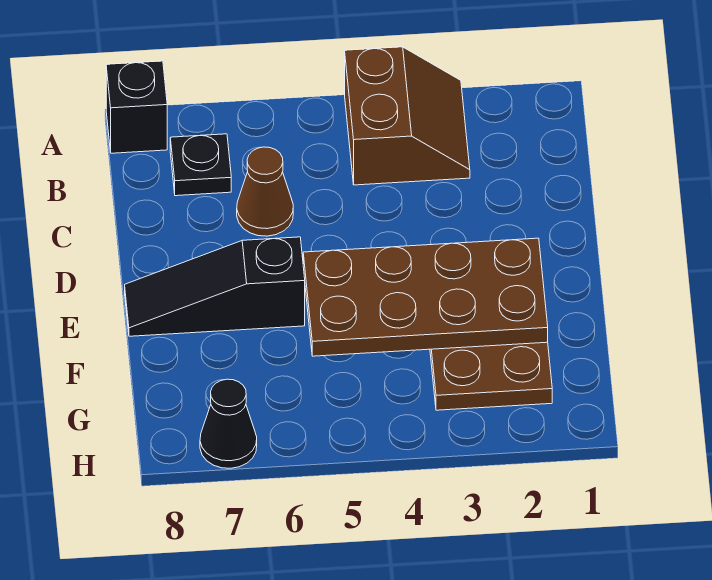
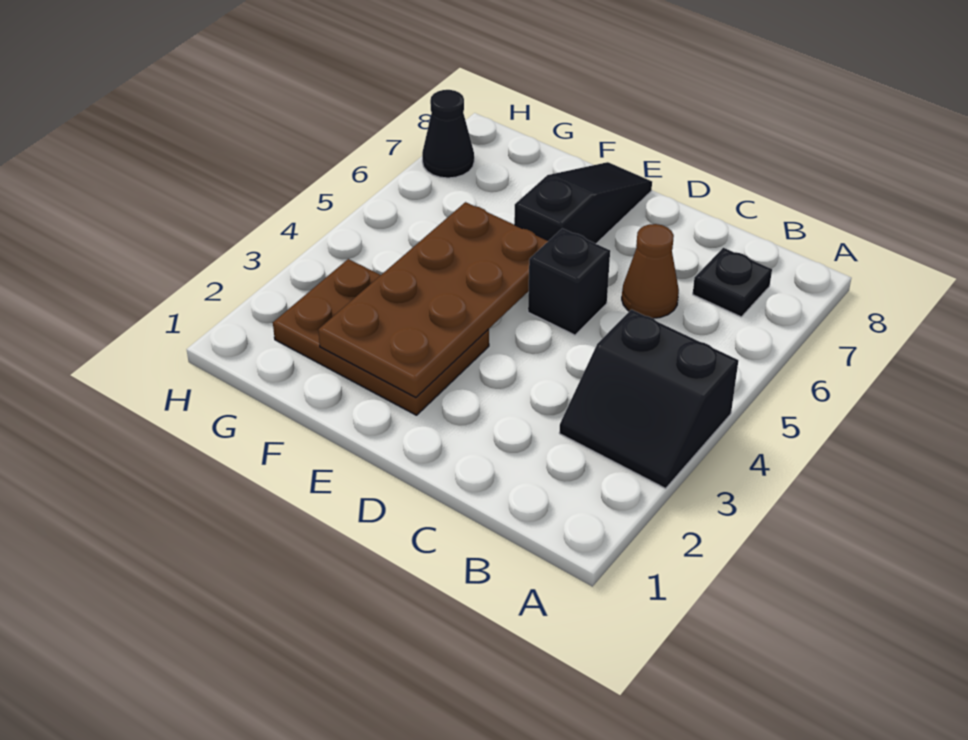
brown slope A3:B4 level 1 top 4 -> black slope A3:B4 level 1 top 4
black brick A8 level 1 -> black brick D5 level 1

